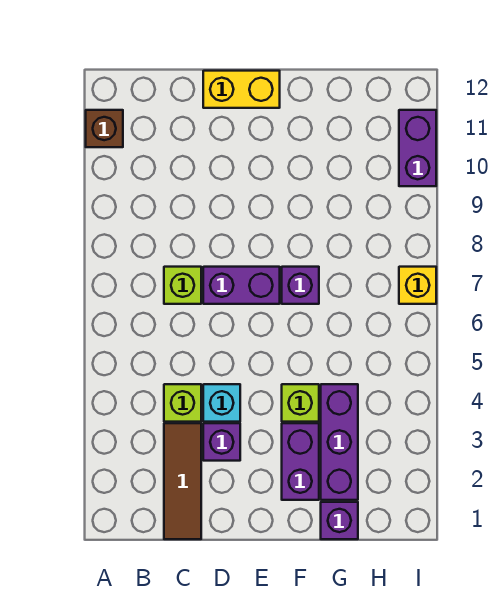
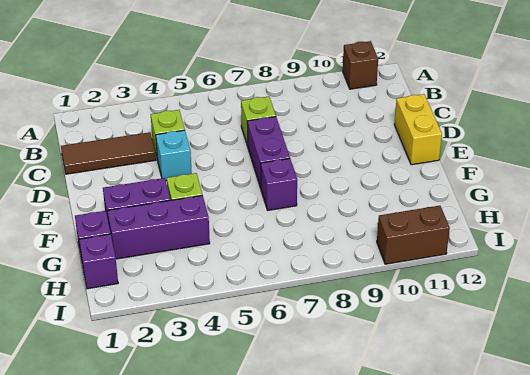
purple brick D3 level 1 -> purple brick H1 level 1
yellow brick I7 level 1 -> none
purple brick I10:I11 level 1 -> brown brick I10:I11 level 1

